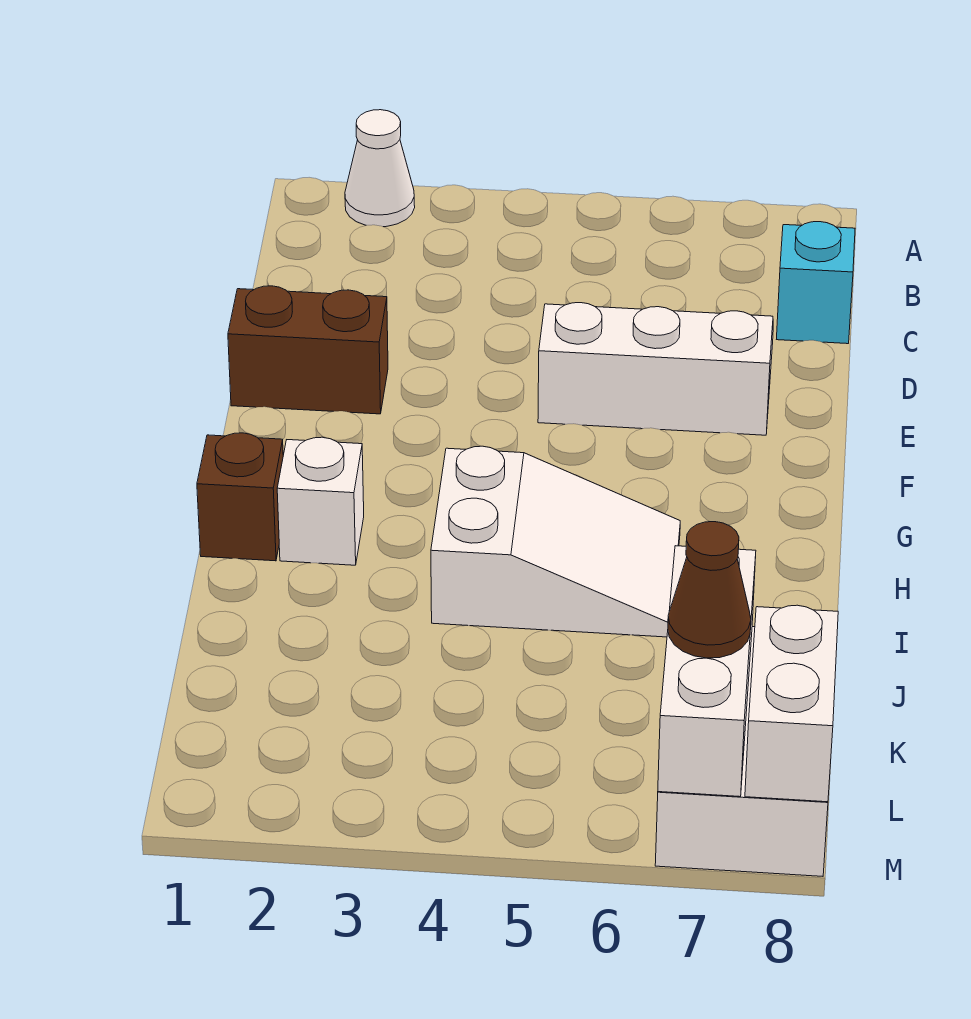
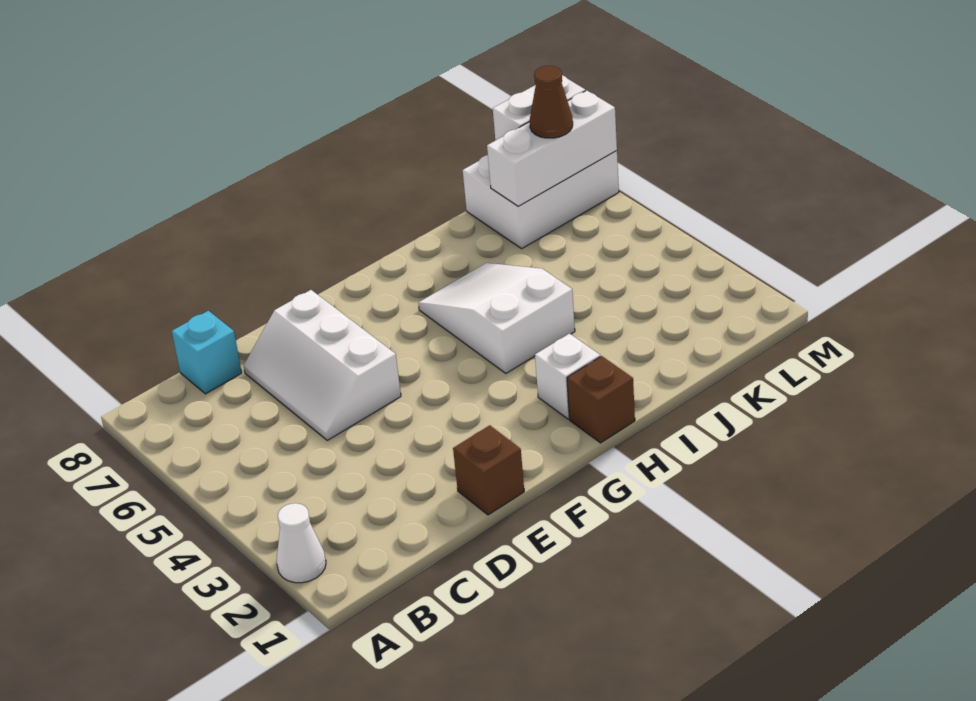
brown brick E1:E2 level 1 -> brown brick E1 level 1

